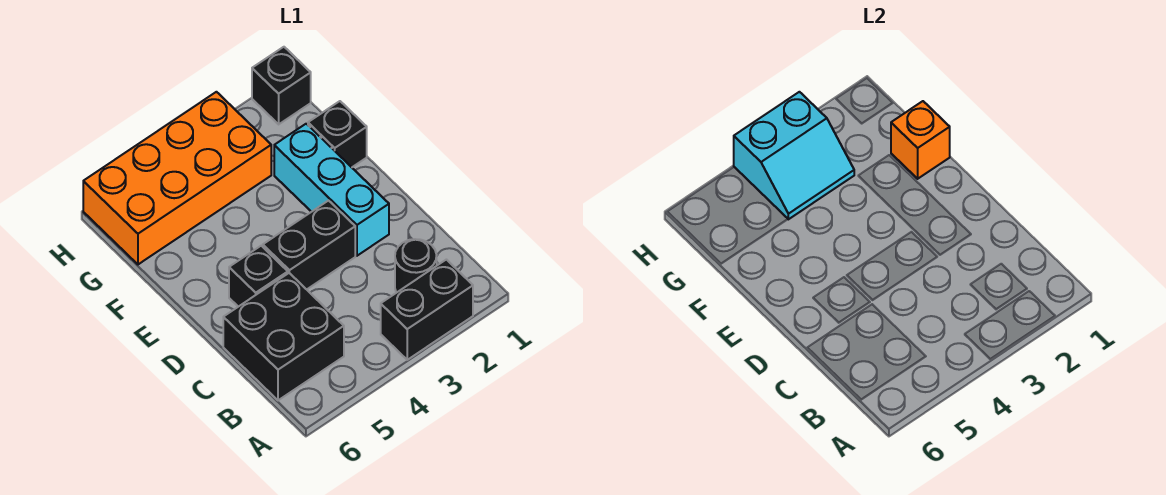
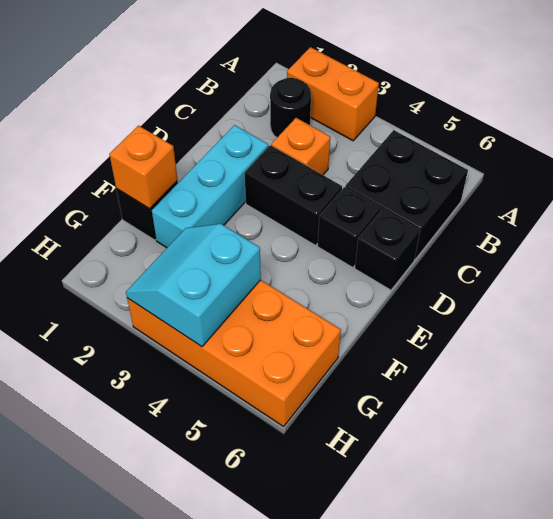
black brick A2:A3 level 1 -> orange brick A2:A3 level 1
none -> orange brick C3 level 1
cyan slope G3:H4 level 2 top H -> cyan slope G3:H4 level 2 top 4
black brick H1 level 1 -> black brick D6 level 1

